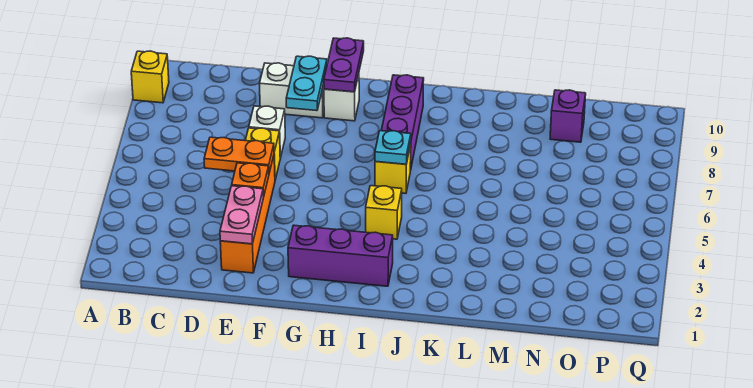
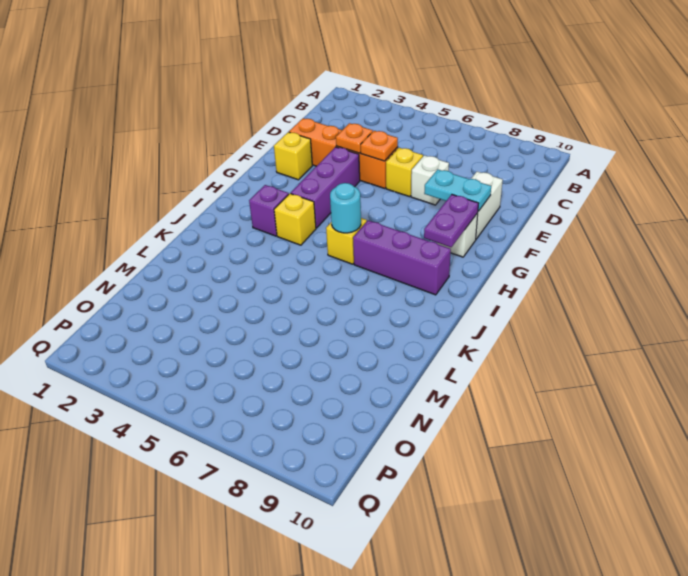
yellow brick A9 level 1 -> yellow brick F2 level 1
orange plate D5:E5 level 2 -> orange plate E5 level 2
pink plate E2:E3 level 2 -> none
purple brick G2:I2 level 1 -> purple brick F4:H4 level 1
purple plate G9:G10 level 2 -> purple plate G9:H9 level 2
cyan plate I6 level 2 -> cyan round brick I6 level 2
purple brick N9 level 1 -> purple brick I3 level 1

